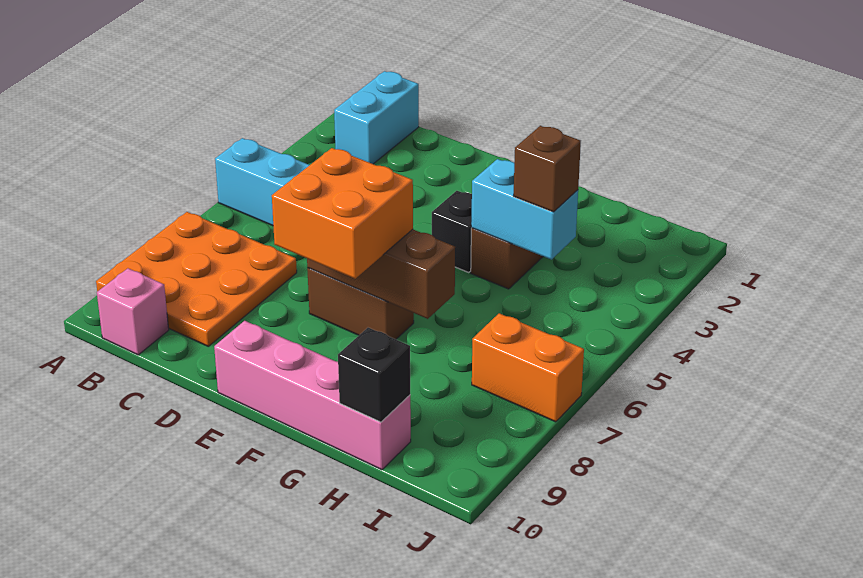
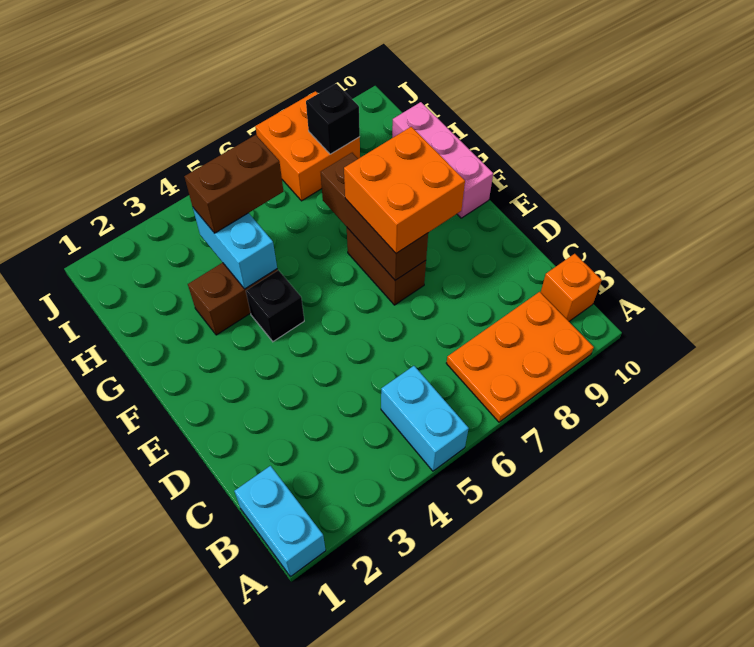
orange plate A7:C9 level 1 -> orange plate A7:B9 level 1
cyan brick B1:B2 level 1 -> cyan brick A1:B1 level 1
pink brick B10 level 1 -> orange brick B10 level 1
pink brick E10:H10 level 1 -> pink brick F10:H10 level 1
brown brick H4 level 3 -> brown brick H4:H5 level 3
black brick H10 level 2 -> black brick I8 level 2
orange brick I7:J7 level 1 -> orange brick I7:J8 level 1

